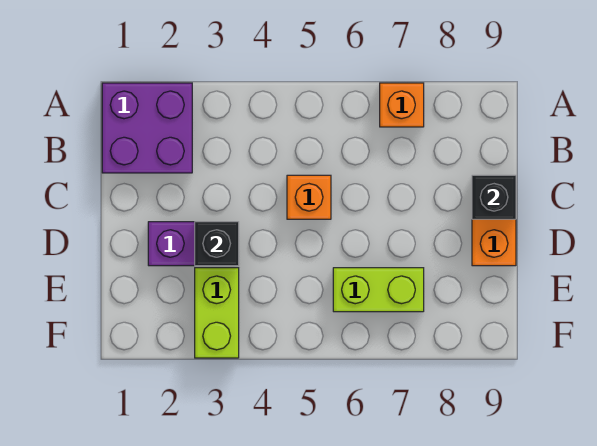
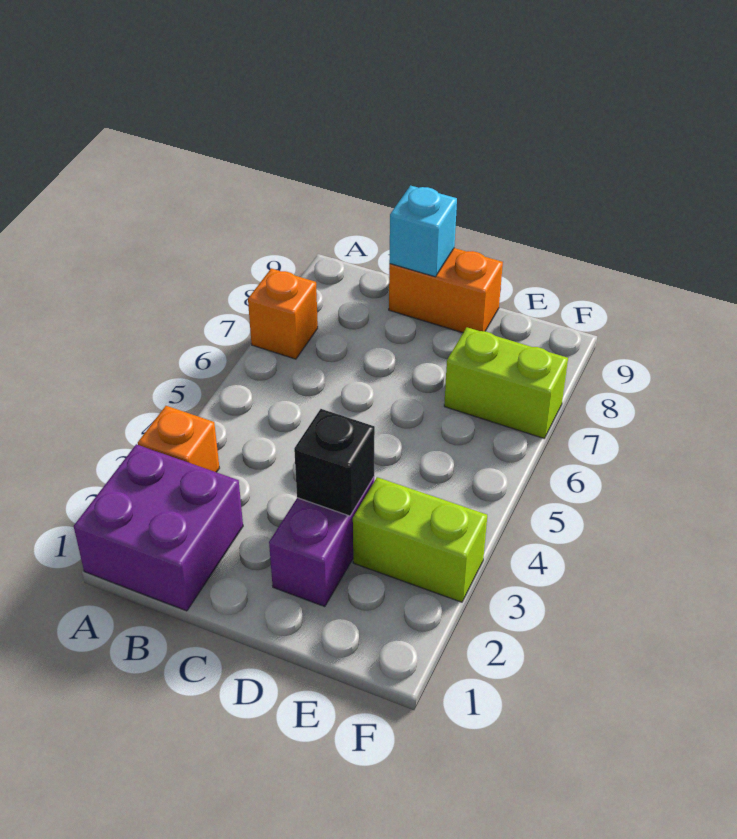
orange brick C5 level 1 -> orange brick A3 level 1
black brick C9 level 2 -> cyan brick C9 level 2
lime brick E6:E7 level 1 -> lime brick E7:F7 level 1

